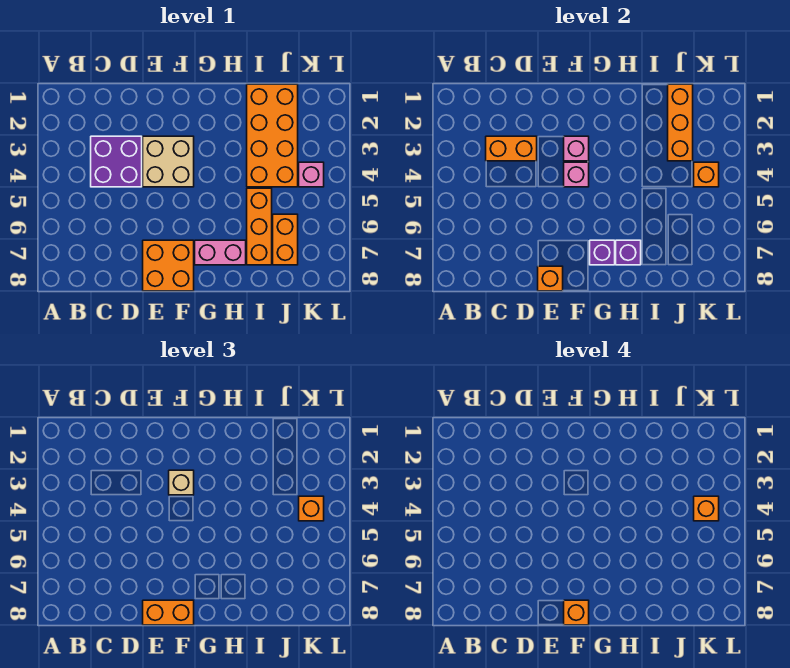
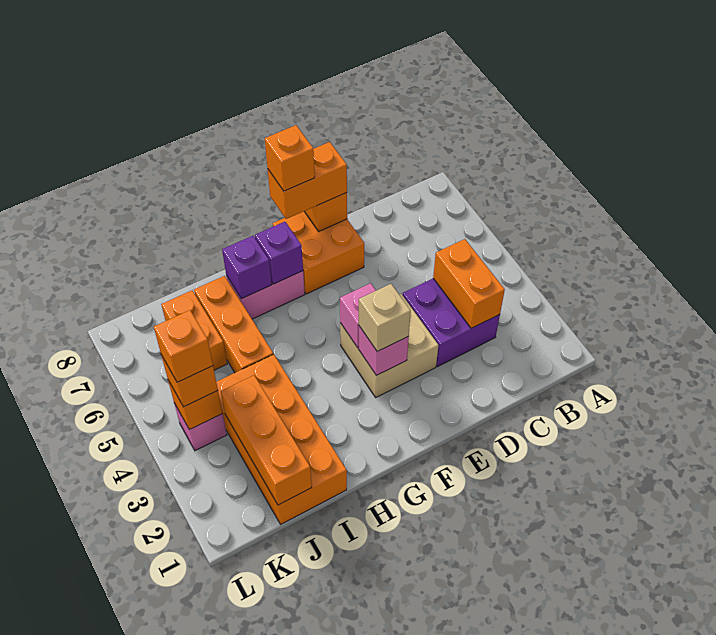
orange brick C3:D3 level 2 -> orange brick C3:C4 level 2

